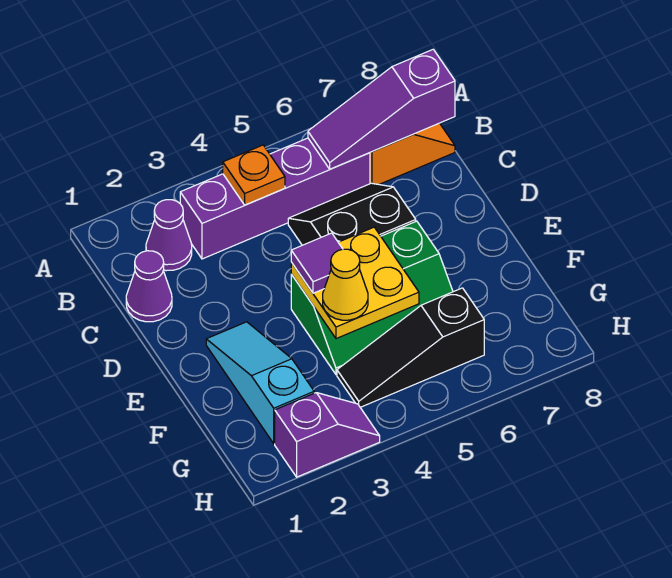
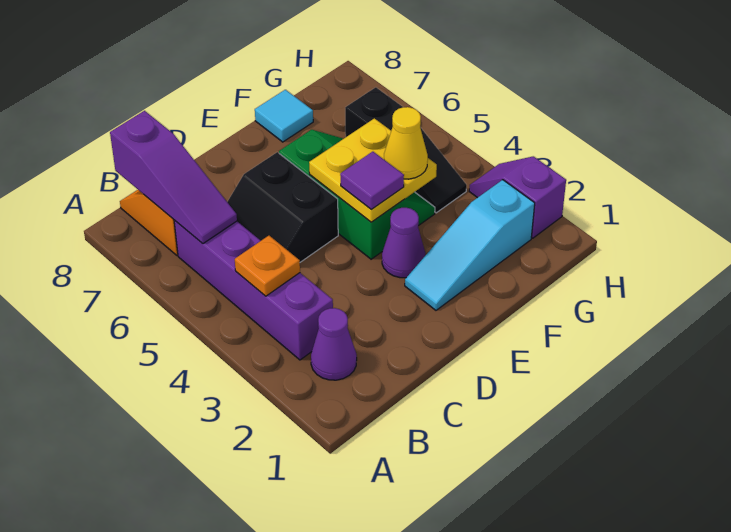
purple cone C1 level 1 -> purple cone E3 level 1
none -> cyan tile F8 level 1

